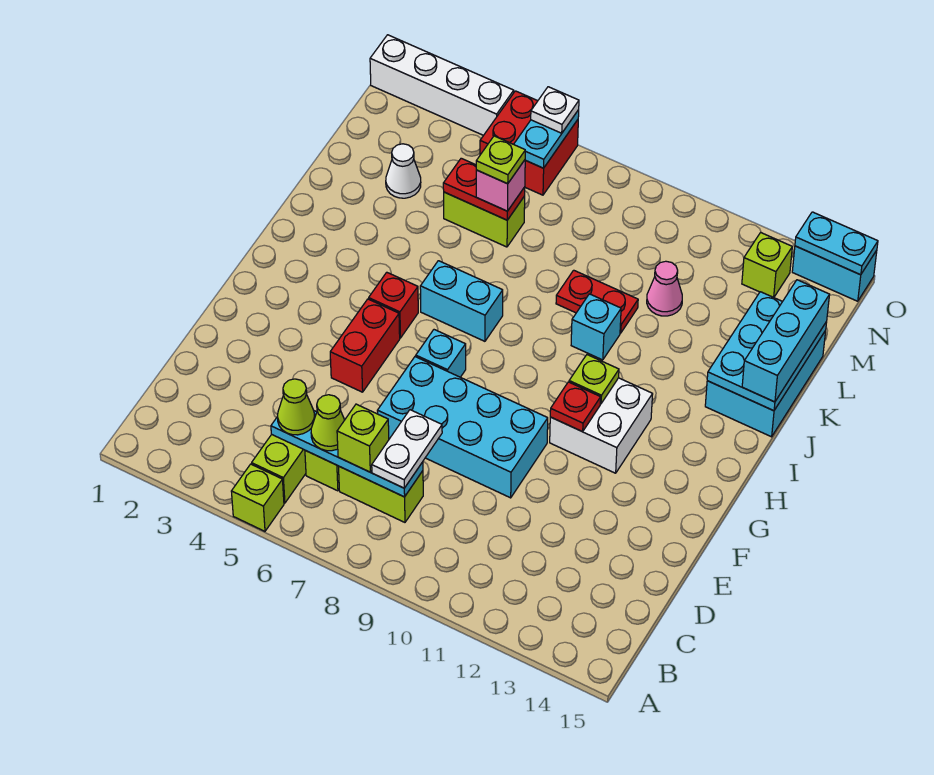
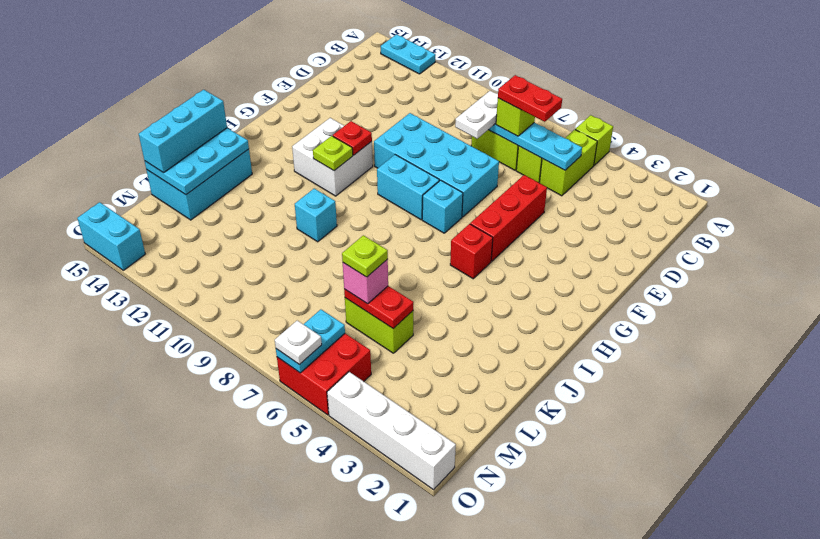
lime cone C5 level 3 -> none
lime cone C6 level 3 -> none
red brick F5:G5 level 1 -> red brick E5:G5 level 1
cyan brick I6:I7 level 1 -> cyan brick G8:G9 level 1
red plate K9:K10 level 1 -> red plate C6:C7 level 4
white cone L3 level 1 -> none
pink cone L11 level 1 -> none
lime brick N13 level 1 -> none
cyan plate O14:O15 level 2 -> cyan plate A13:A14 level 1

